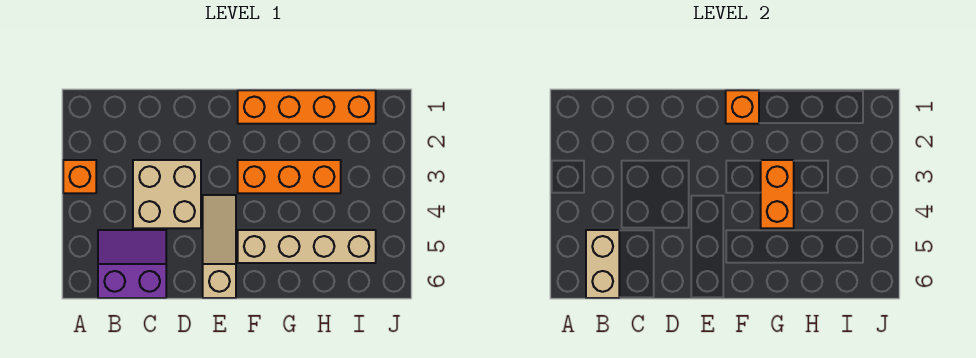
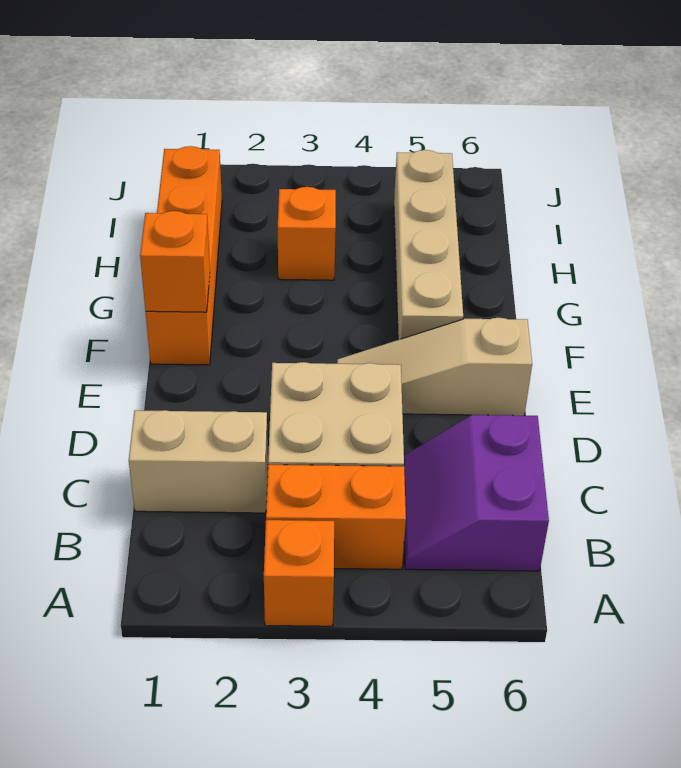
tan brick B5:B6 level 2 -> tan brick C1:C2 level 1
orange brick F3:H3 level 1 -> orange brick H3 level 1
orange brick G3:G4 level 2 -> orange brick B3:B4 level 1

